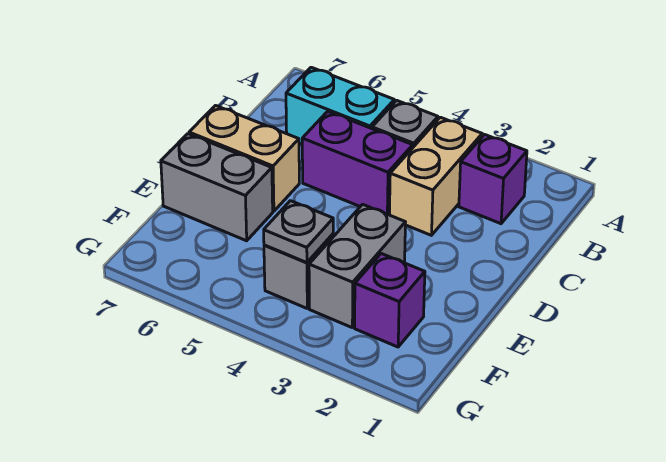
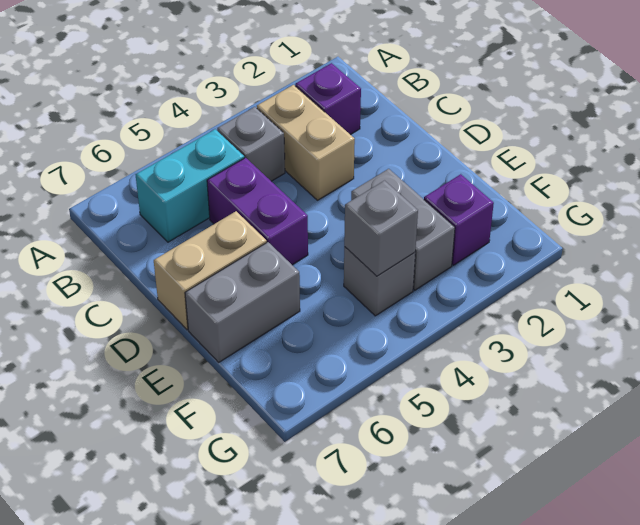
purple brick C4:C5 level 1 -> purple brick C5:D5 level 1
grey plate F4 level 2 -> grey brick F4 level 2

